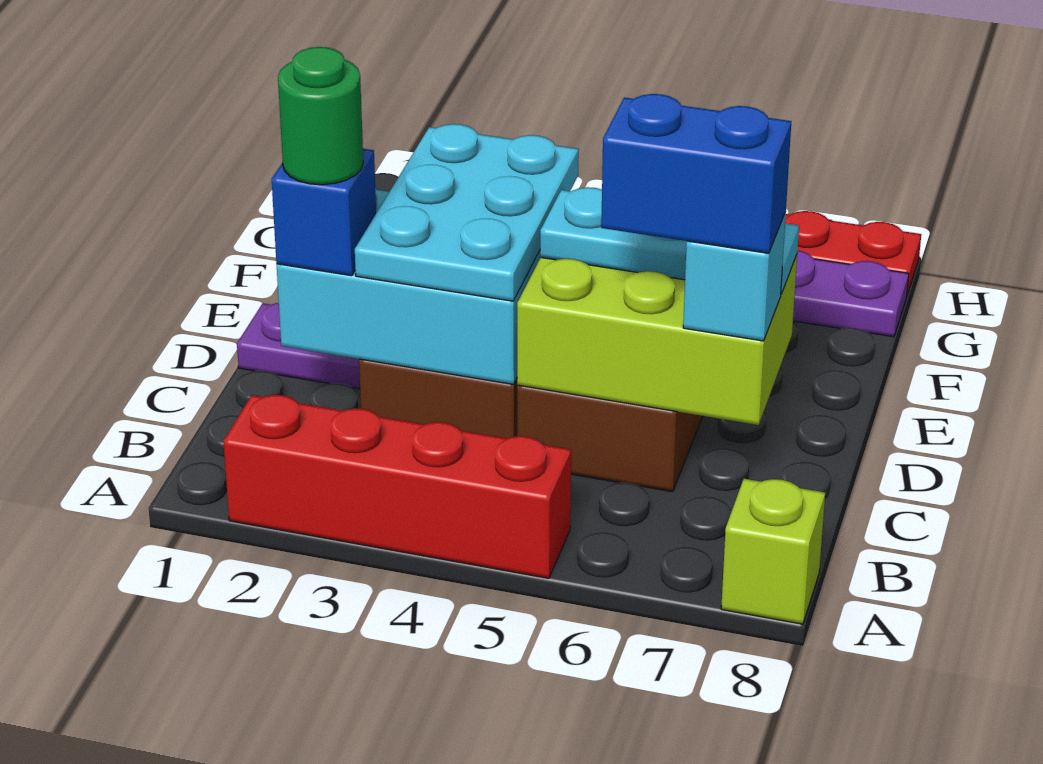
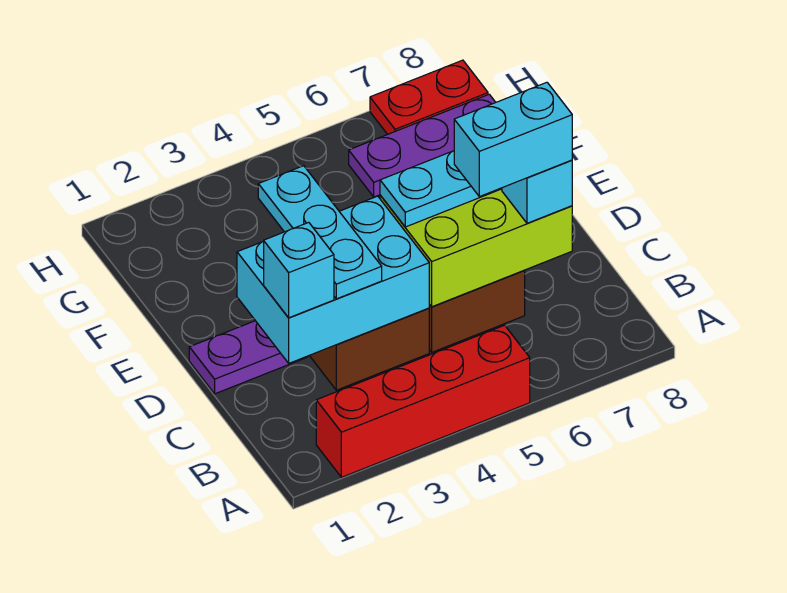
lime brick A8 level 1 -> none
blue brick C2 level 3 -> cyan brick C2 level 3
green round brick C2 level 4 -> none
cyan plate C3:E4 level 3 -> cyan plate C3:E3 level 3
blue brick C6:C7 level 4 -> cyan brick C6:C7 level 4

